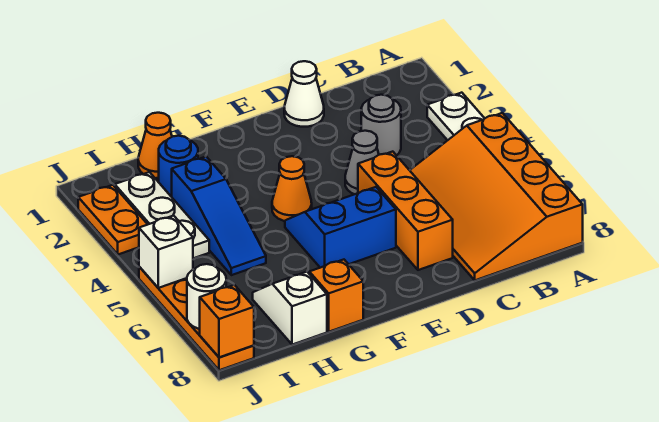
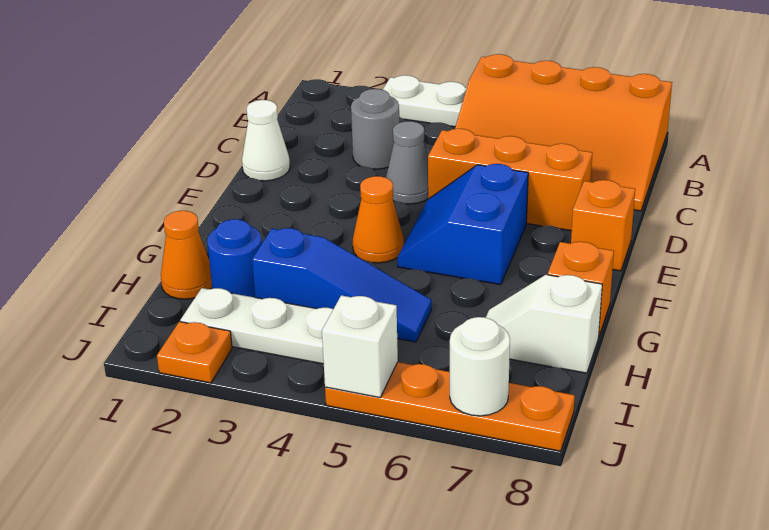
orange plate J2:J3 level 1 -> orange plate J2 level 1
orange brick J8 level 2 -> orange brick E8 level 1

